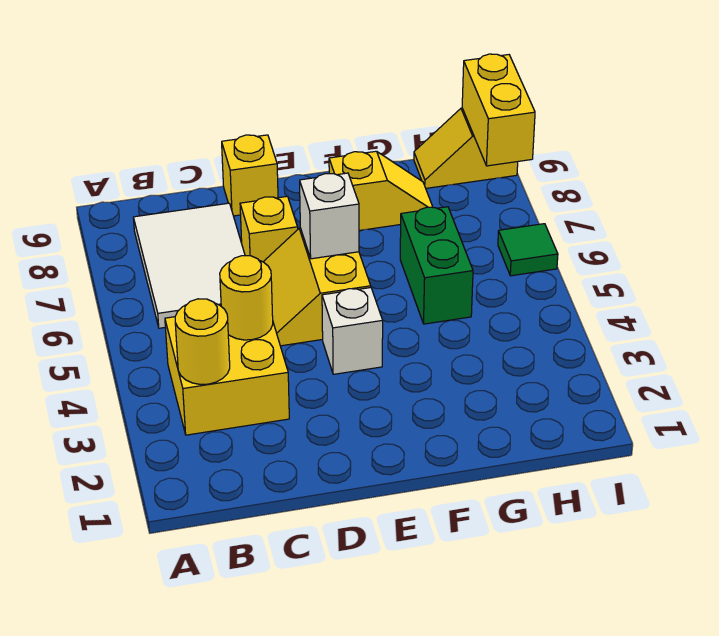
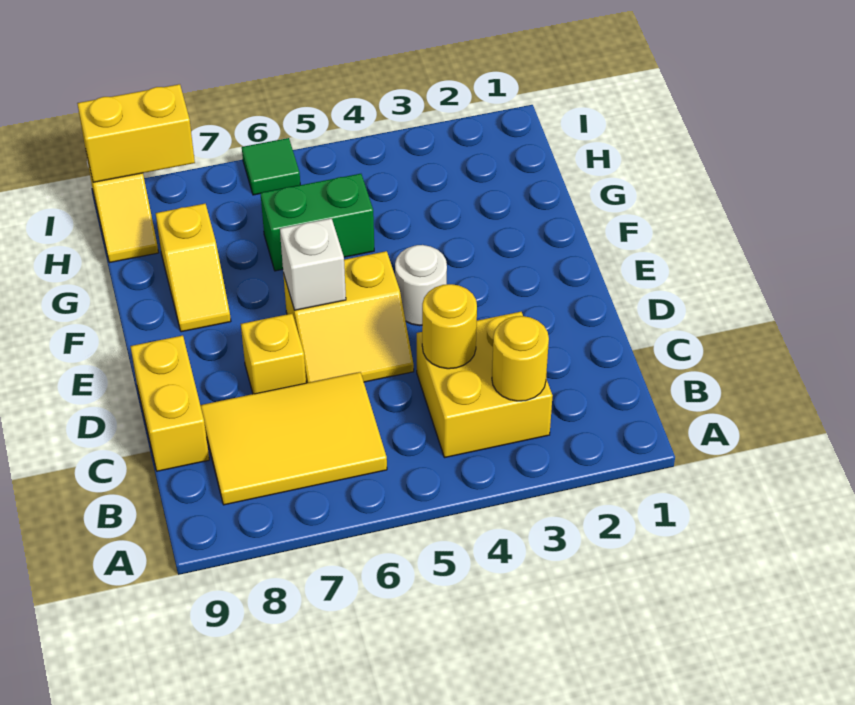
white tile B6:C8 level 1 -> yellow tile B6:C8 level 1
yellow brick D9 level 1 -> yellow brick C9:D9 level 1
white brick E4 level 1 -> white round brick E4 level 1
yellow slope F8:G8 level 1 top F -> yellow slope F8:G8 level 1 top G

